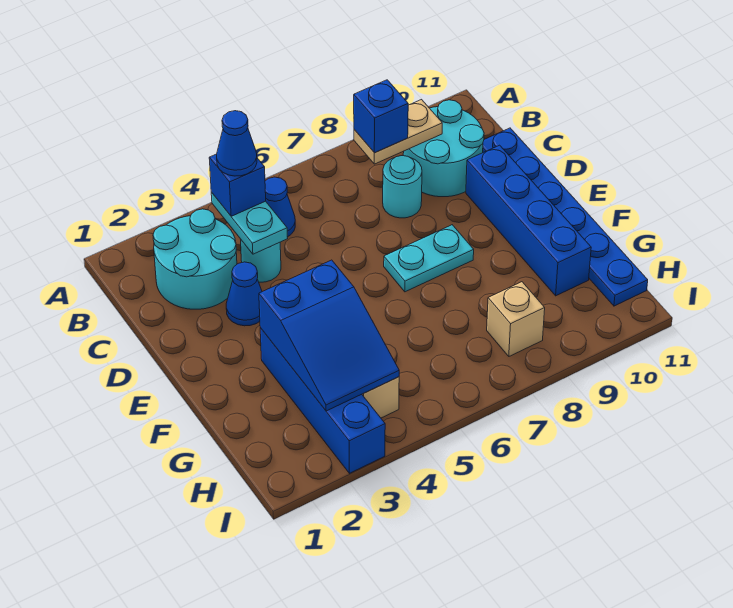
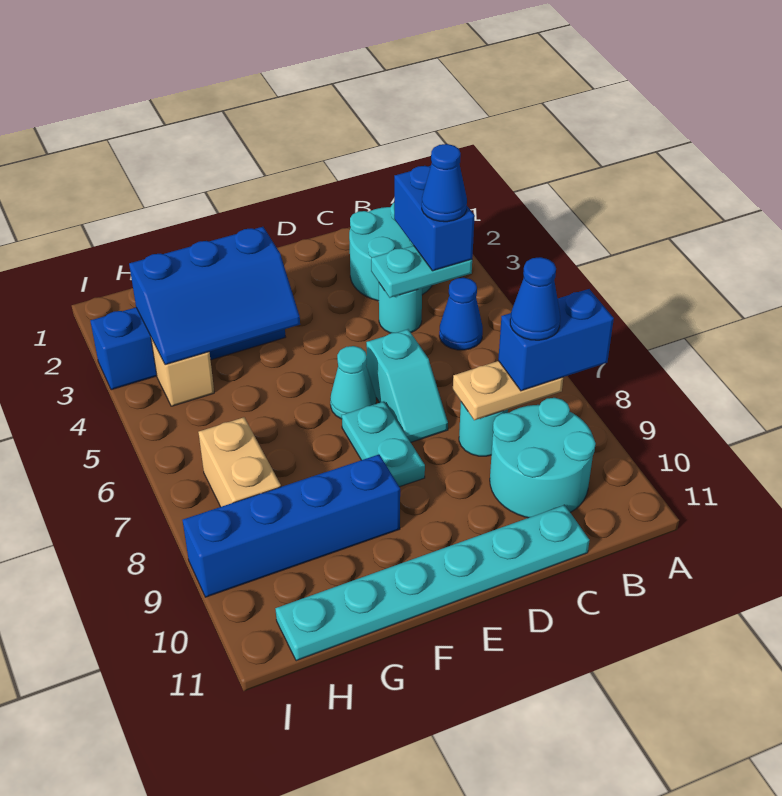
blue brick B4 level 3 -> blue brick B3:B4 level 3
tan plate B8:B9 level 2 -> tan plate B8:C8 level 2
blue brick B8 level 3 -> blue brick A8:B8 level 3
blue plate C11:H11 level 1 -> cyan plate C11:H11 level 1
blue cone D3 level 1 -> blue cone B8 level 4
none -> cyan slope D6:D7 level 1 top 6
blue brick D10:G10 level 1 -> blue brick F9:I9 level 1
none -> cyan cone E6 level 1
blue slope F3:H4 level 2 top F -> blue slope F3:H4 level 2 top 3
tan brick H8 level 1 -> tan brick H7:H8 level 1

